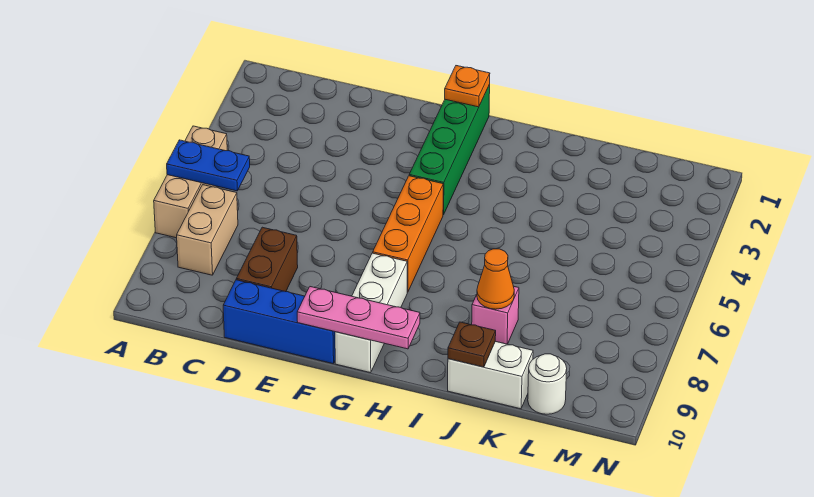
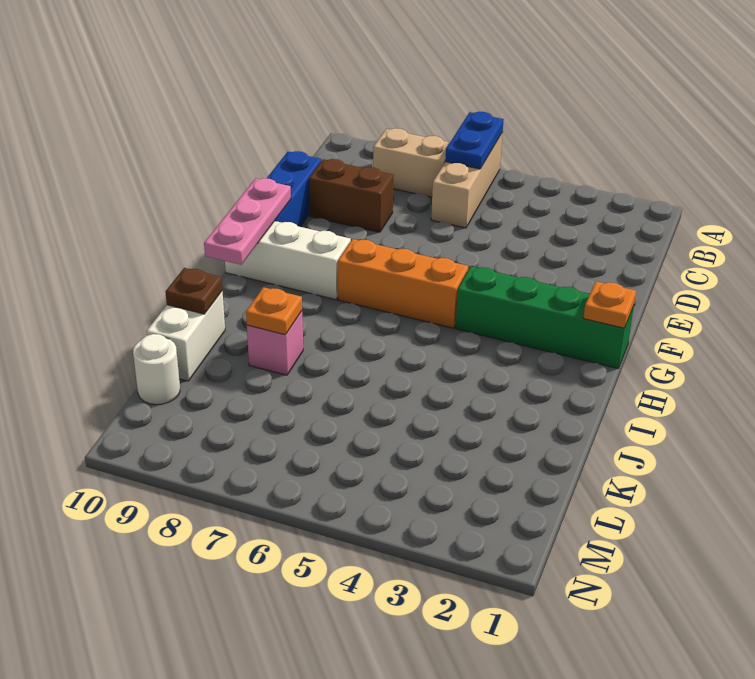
tan brick A5:A7 level 1 -> tan brick A6:C6 level 1
orange cone J8 level 2 -> orange plate J8 level 2

